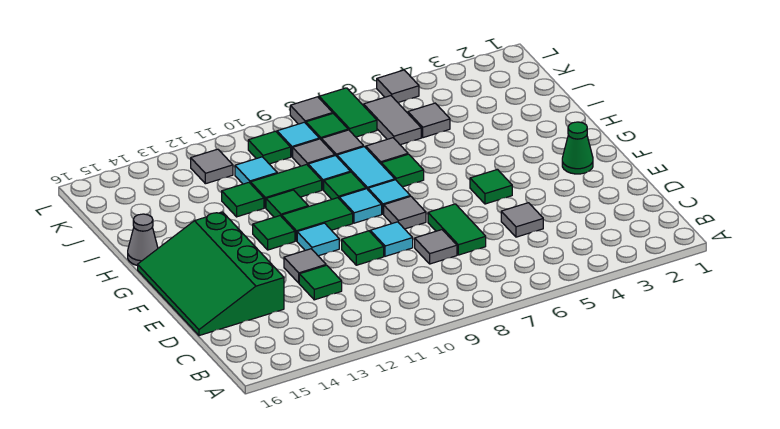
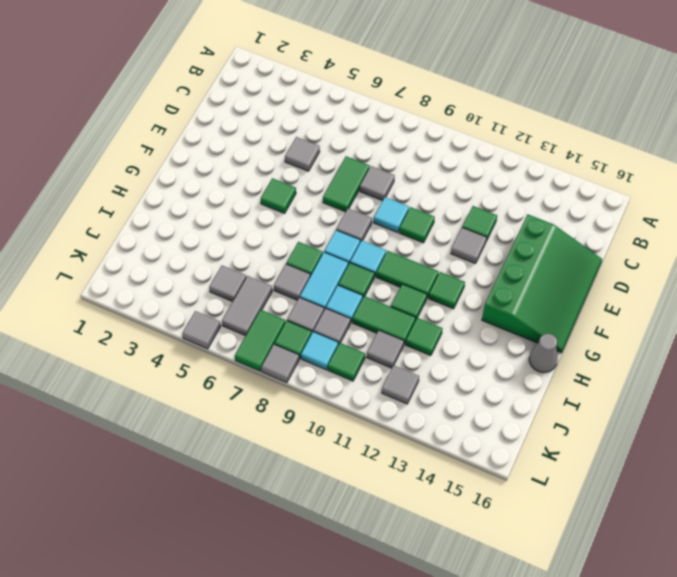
green cone F2 level 1 -> none
cyan tile F11 level 1 -> none
cyan tile J11 level 1 -> grey tile J11 level 1

